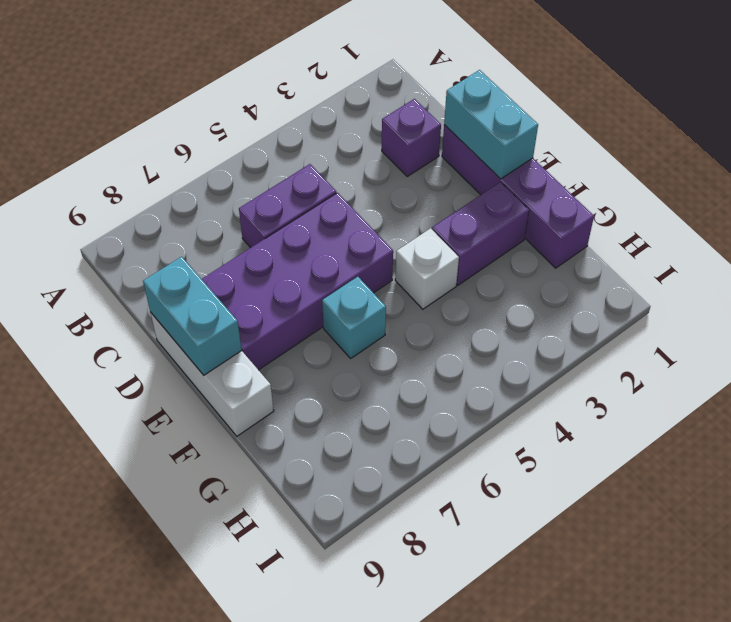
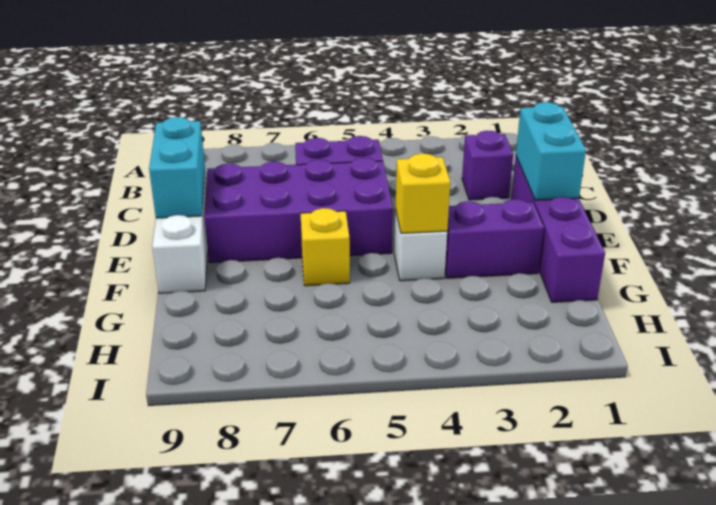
none -> yellow brick F4 level 2
cyan brick F6 level 1 -> yellow brick F6 level 1

